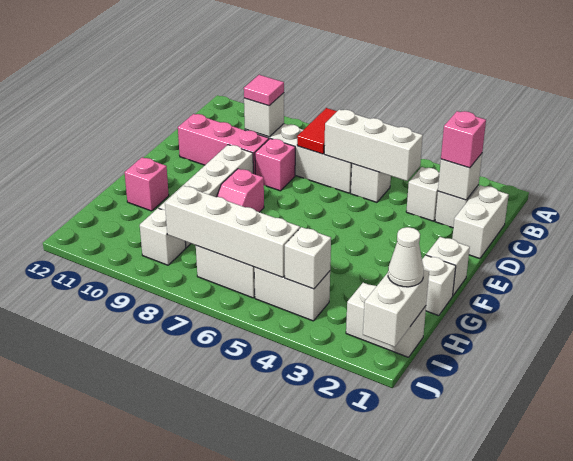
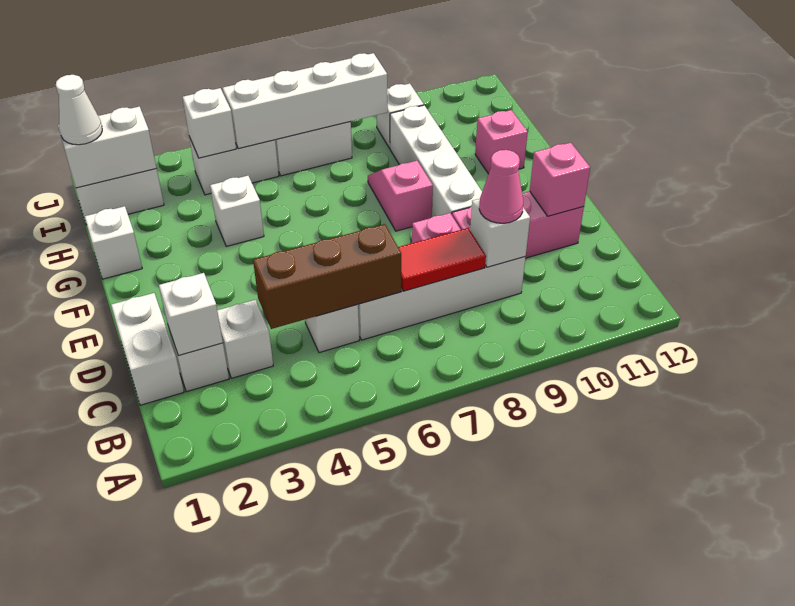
red tile B7:C7 level 2 -> red tile C7:C8 level 2
pink brick C2 level 3 -> pink brick D11 level 2
white brick C4:C6 level 2 -> brown brick C4:C6 level 2
pink tile C9 level 3 -> pink cone C9 level 3
white brick F1 level 1 -> white brick G4 level 1
white brick I1:J1 level 2 -> white brick I1:I2 level 2

